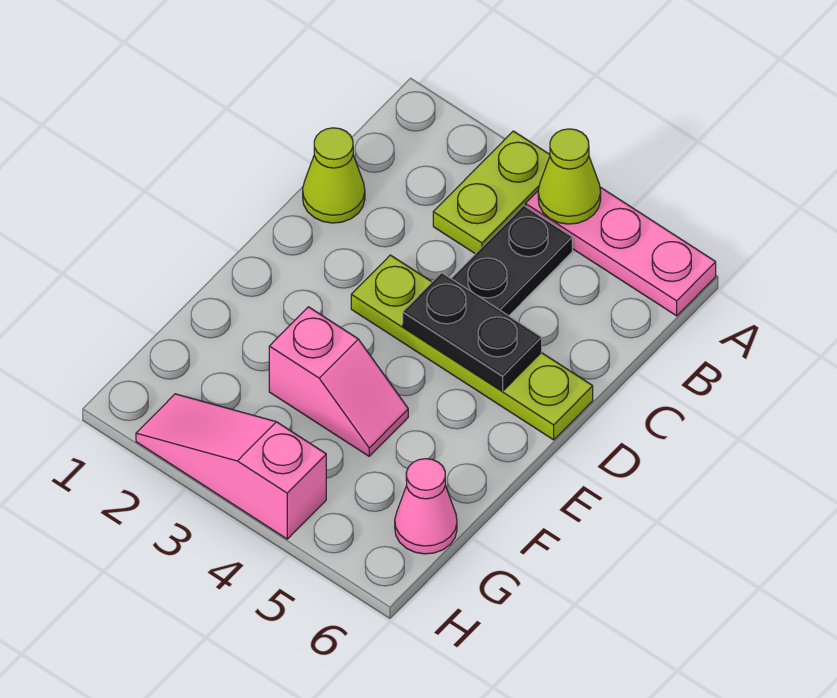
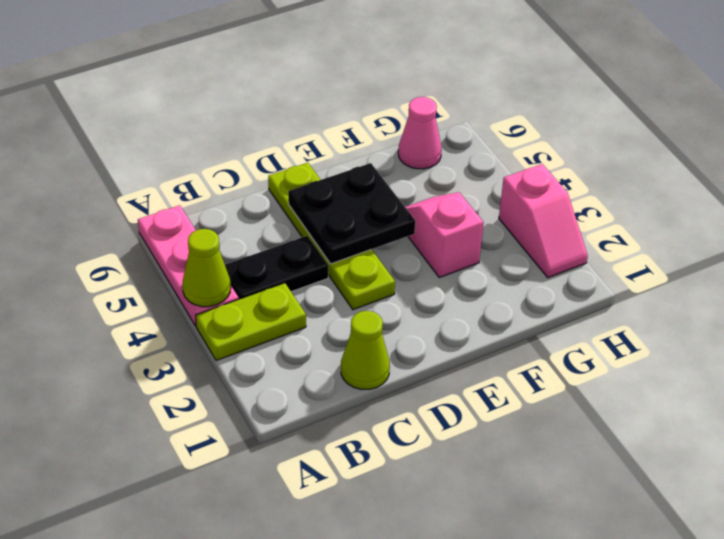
black plate D4:D5 level 2 -> black plate D4:E5 level 2
pink slope H2:H4 level 1 top 4 -> pink slope H2:H3 level 1 top 3

